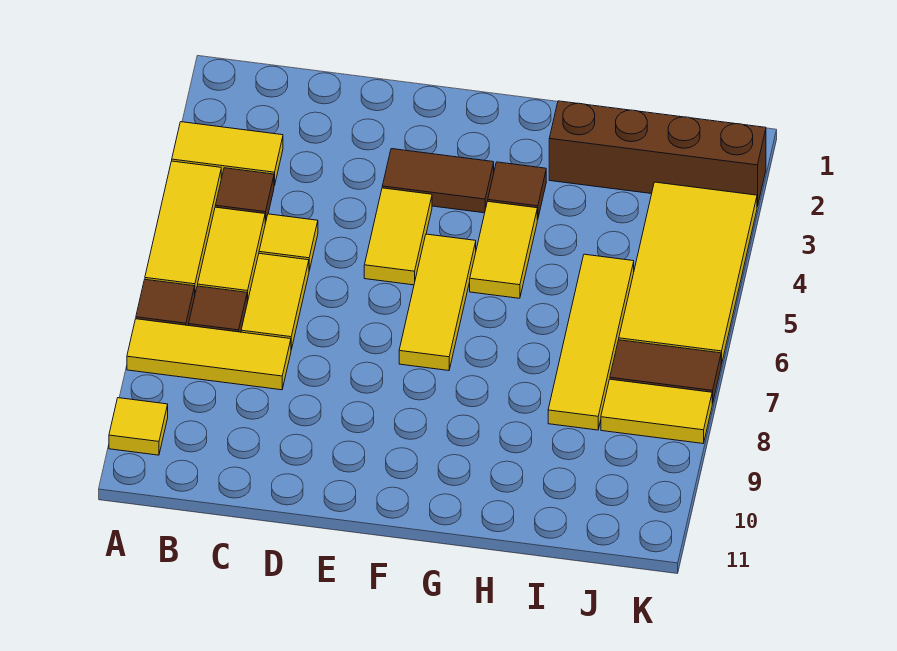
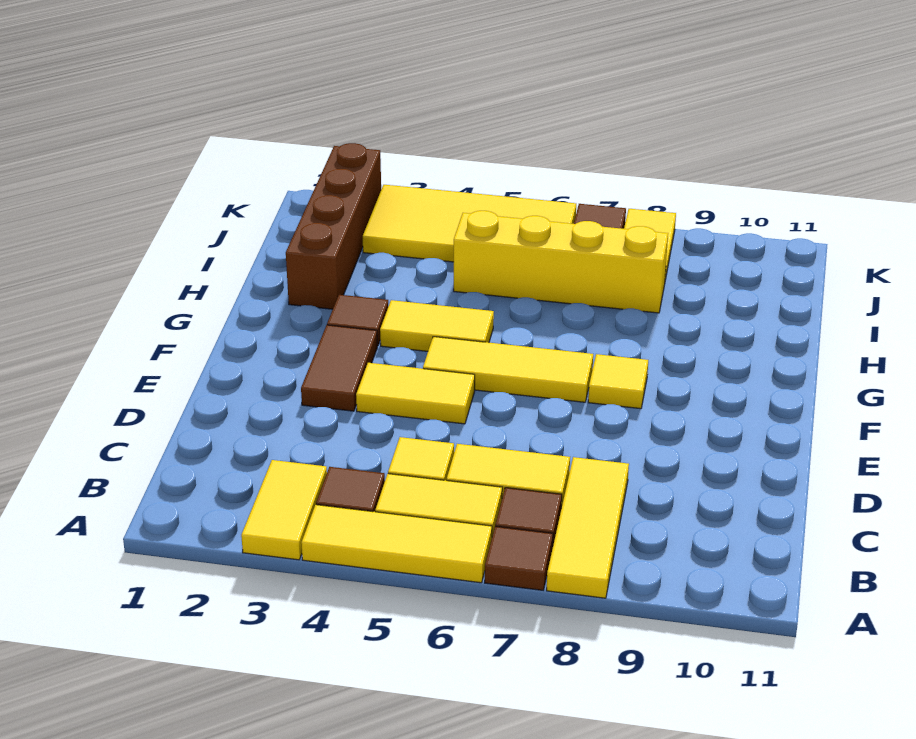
yellow tile A10 level 1 -> yellow tile F8 level 1
yellow tile I5:I8 level 1 -> yellow brick I5:I8 level 1

